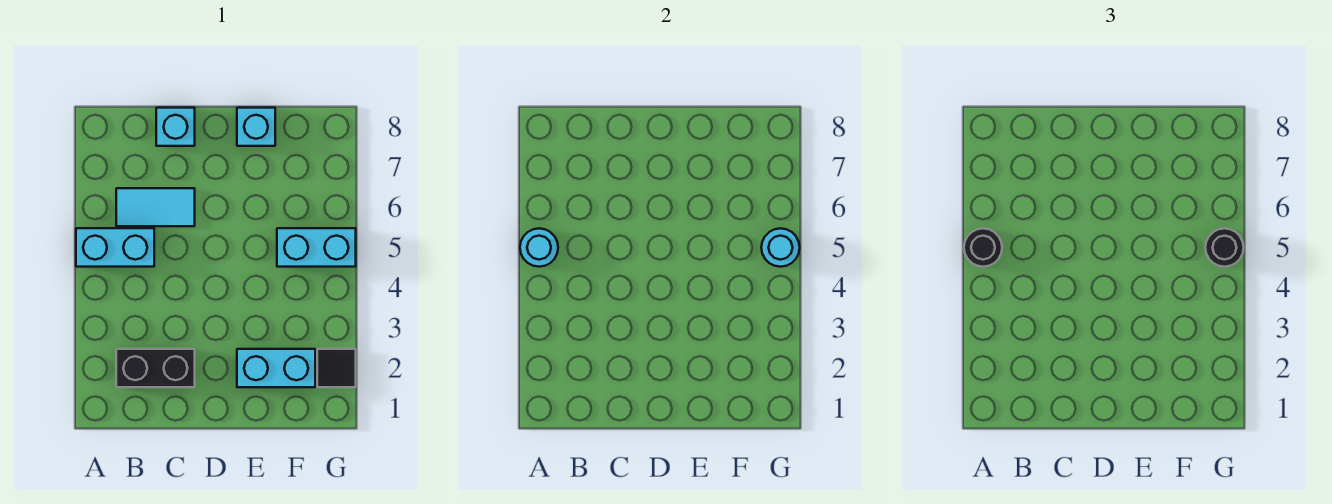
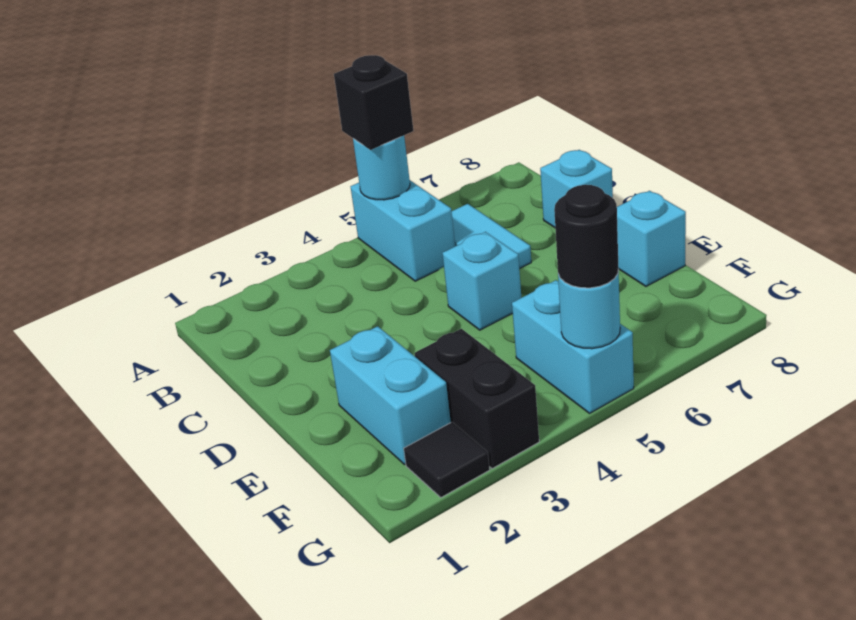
black round brick A5 level 3 -> black brick A5 level 3
black brick B2:C2 level 1 -> black brick F3:G3 level 1
none -> cyan brick D5 level 1

